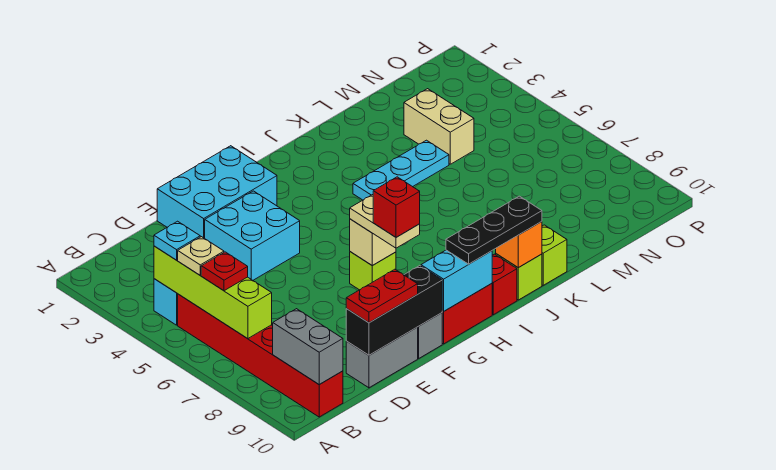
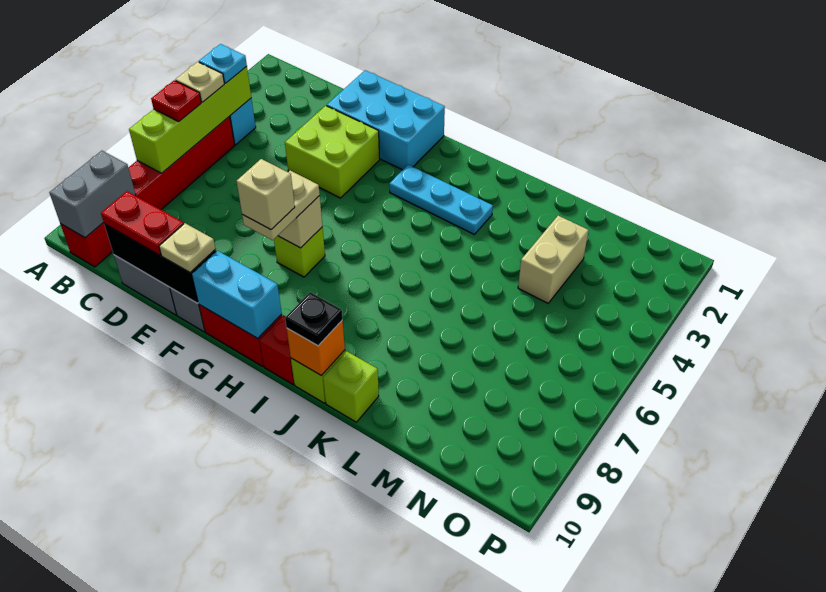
cyan brick E3:F4 level 1 -> lime brick E3:F4 level 1
none -> tan plate F10 level 3
red brick G8 level 4 -> tan brick G8 level 4
black plate H10:J10 level 3 -> black plate J10 level 3
cyan plate J4:L4 level 1 -> cyan plate H3:J3 level 1

